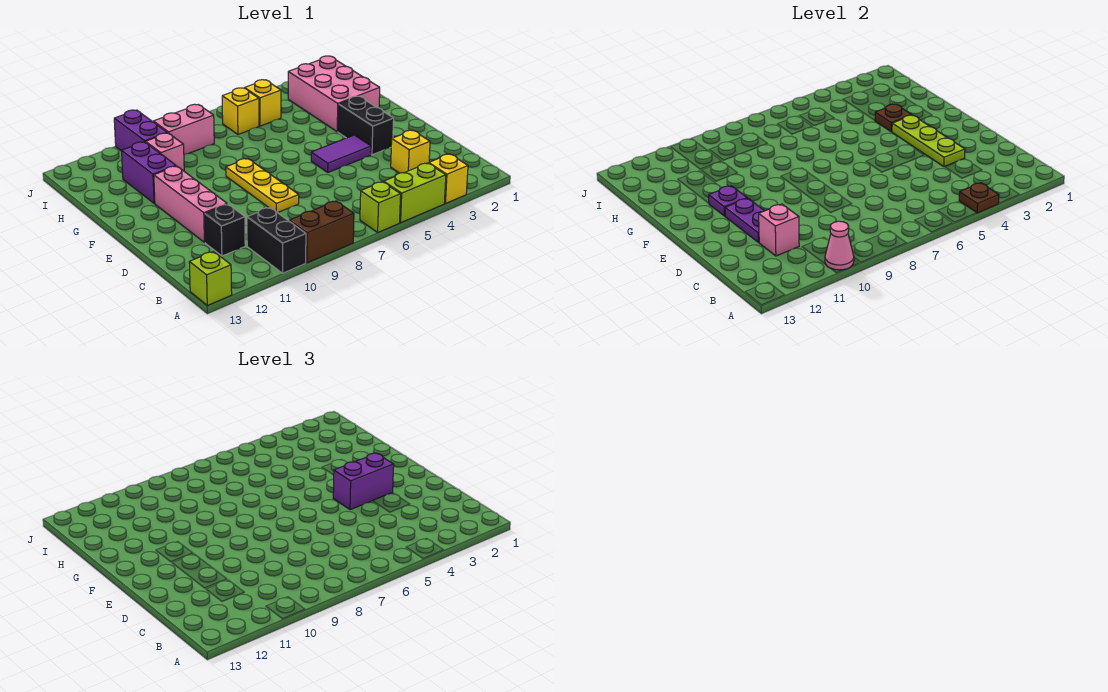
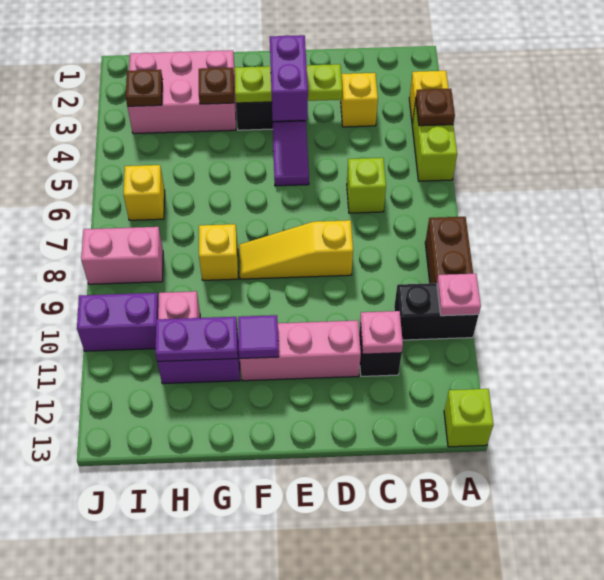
lime brick A6 level 1 -> lime brick C6 level 1
pink cone A10 level 2 -> pink plate A10 level 2
pink brick C11 level 2 -> pink plate C11 level 2
yellow plate D8:F8 level 1 -> yellow slope D8:F8 level 1 top D
purple plate D11:E11 level 2 -> purple plate G11:H11 level 2
purple plate F11 level 2 -> purple tile F11 level 2
none -> brown plate I3 level 2
yellow brick I5 level 1 -> yellow brick G8 level 1
pink brick I8:I9 level 1 -> pink brick I8:J8 level 1

